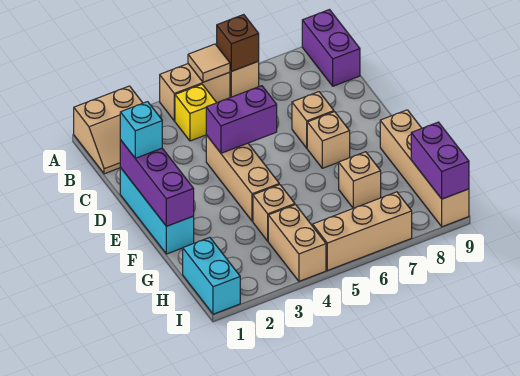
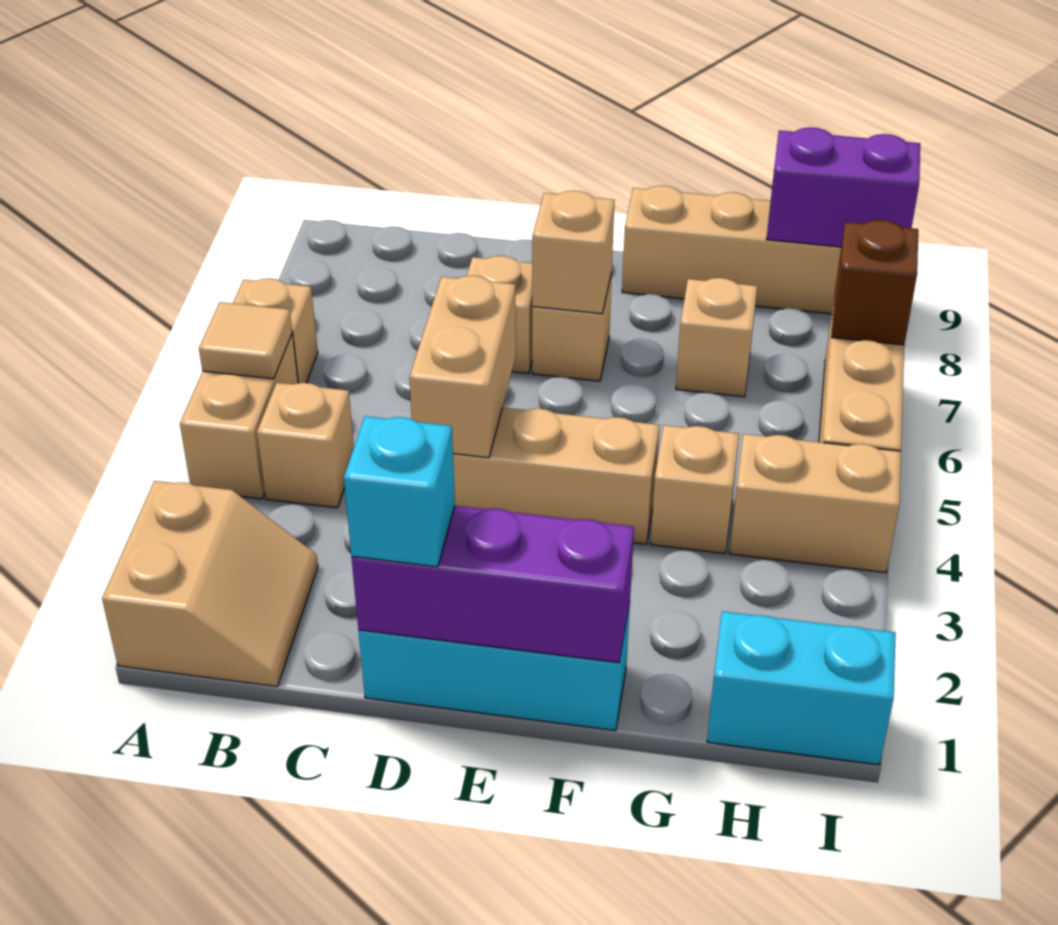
brown brick A6 level 2 -> brown brick I7 level 2
purple brick A9:B9 level 1 -> none
yellow brick B4 level 1 -> tan brick B4 level 1
purple brick D4:D5 level 2 -> tan brick D4:D5 level 2
none -> tan brick E7 level 2

